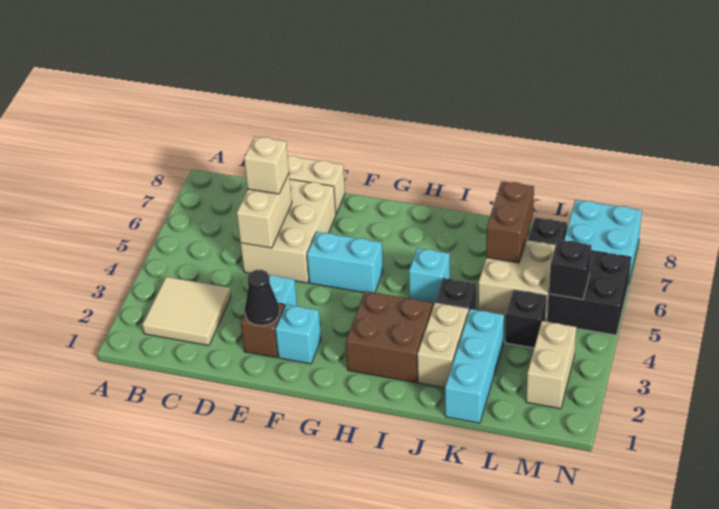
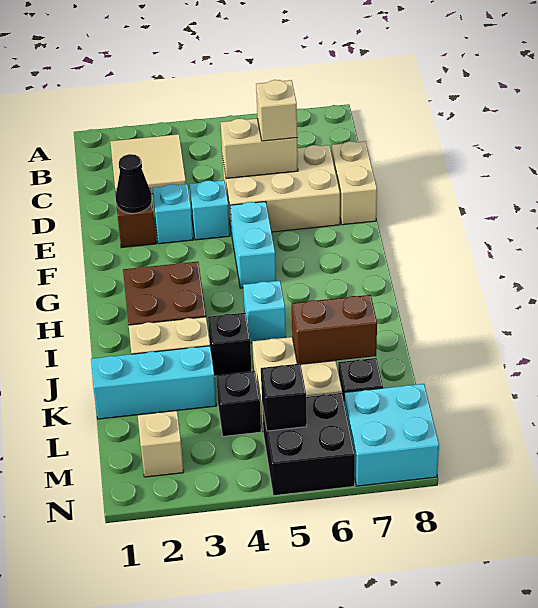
cyan brick F2 level 1 -> cyan brick E4 level 1
tan brick M2:M3 level 1 -> tan brick M2 level 1

